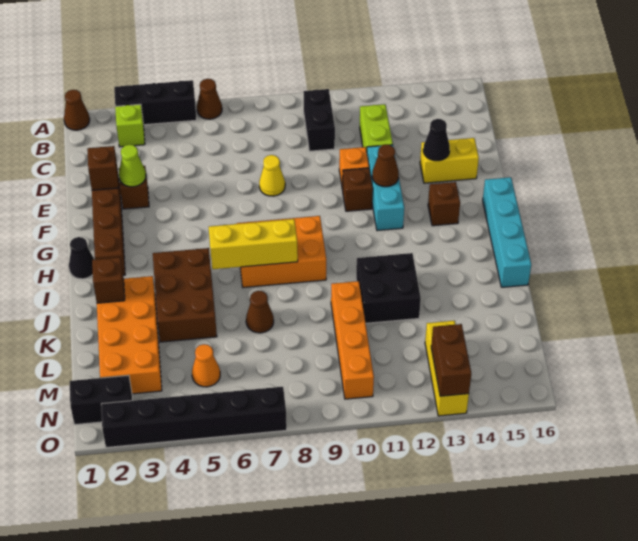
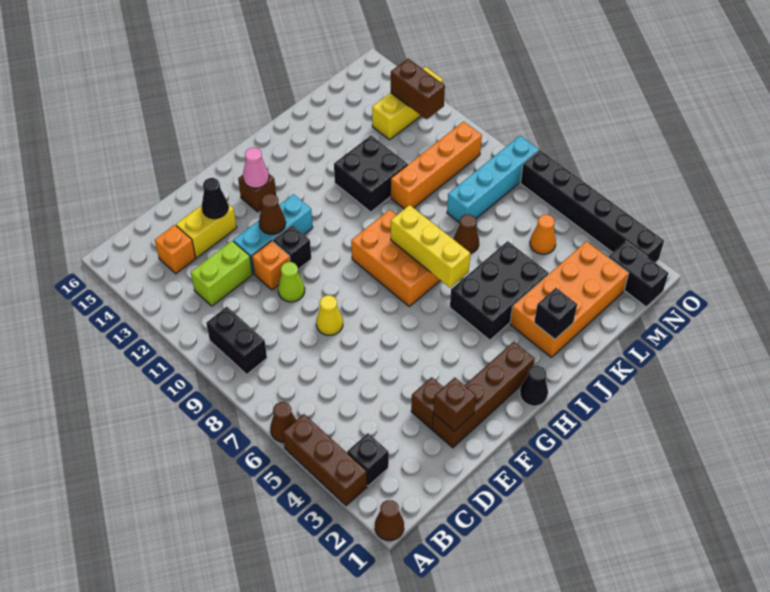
black brick A3:A5 level 1 -> brown brick A3:A5 level 1
lime brick B3 level 1 -> black brick B3 level 1
black brick B10:C10 level 1 -> black brick B9:B10 level 1
none -> orange brick C14 level 1
lime cone E3 level 2 -> lime cone E10 level 1
yellow brick E14:E15 level 1 -> yellow brick D14:E14 level 1
brown brick F11 level 1 -> black brick F11 level 1
none -> pink cone G14 level 2
cyan brick G16:J16 level 1 -> cyan brick L8:O8 level 1
brown brick I4:K5 level 1 -> black brick I4:K5 level 1
brown brick J2 level 2 -> black brick J2 level 2
brown brick N13:O13 level 2 -> brown brick N12:N13 level 2

